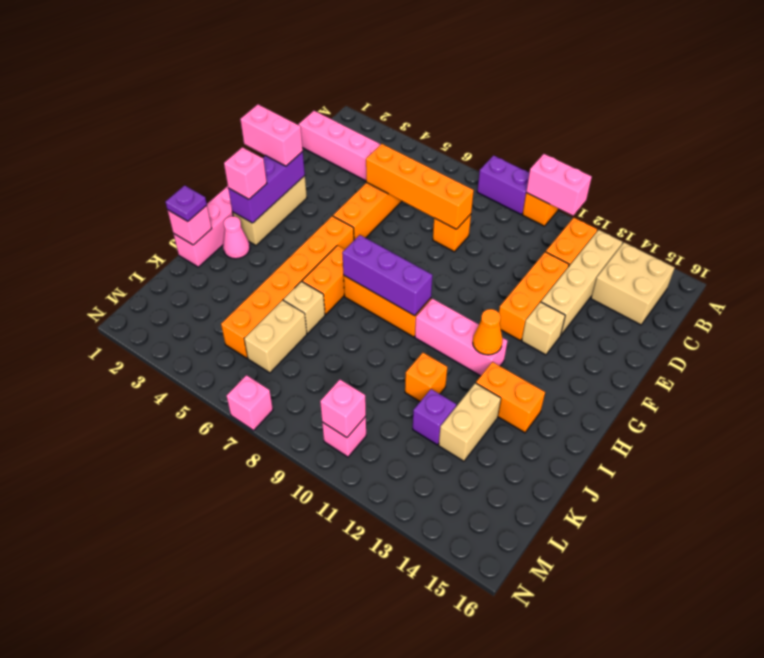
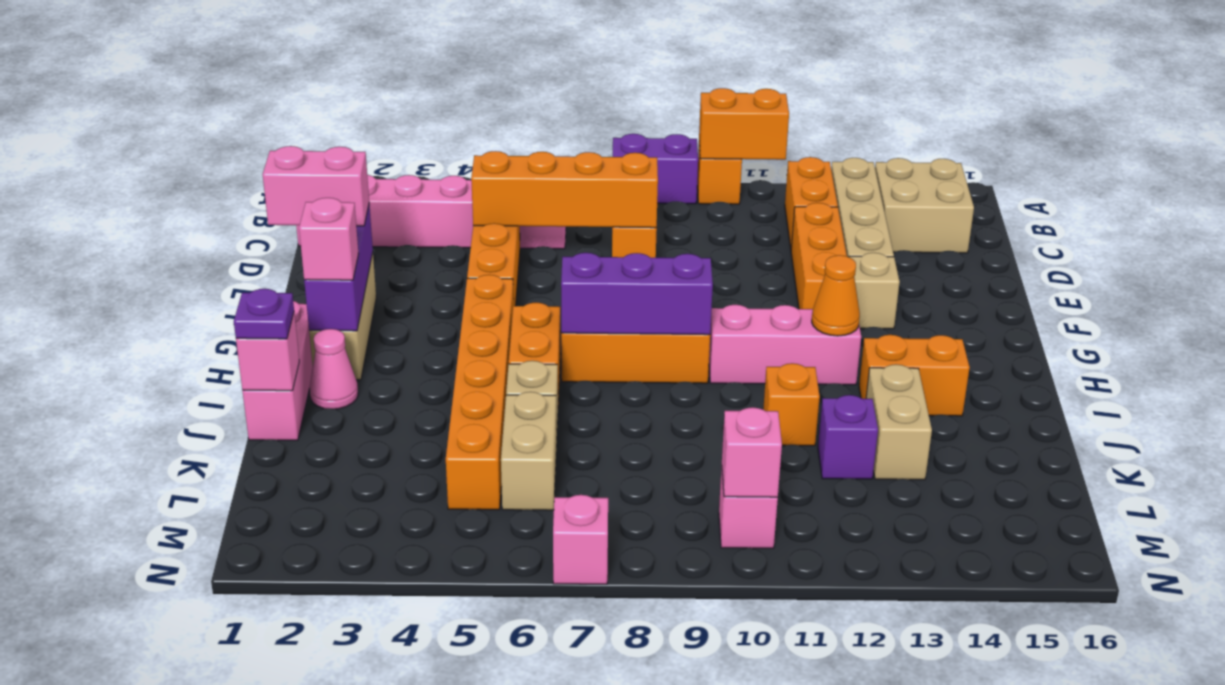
pink brick A10:A11 level 2 -> orange brick A10:A11 level 2

